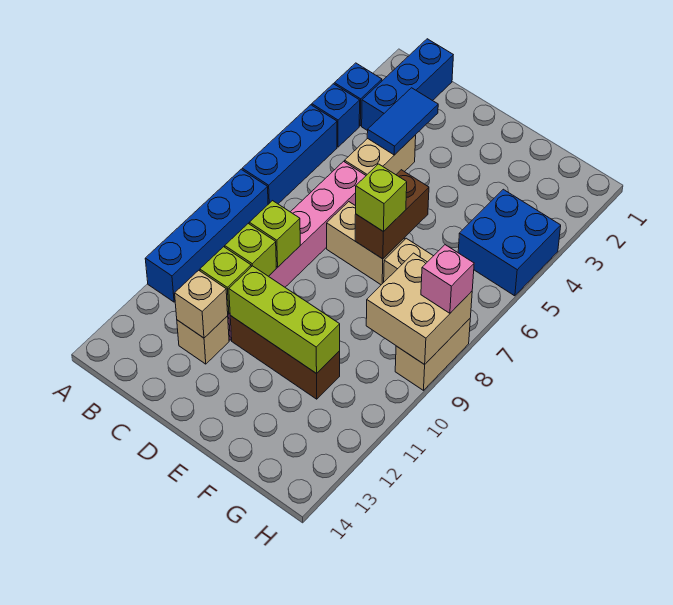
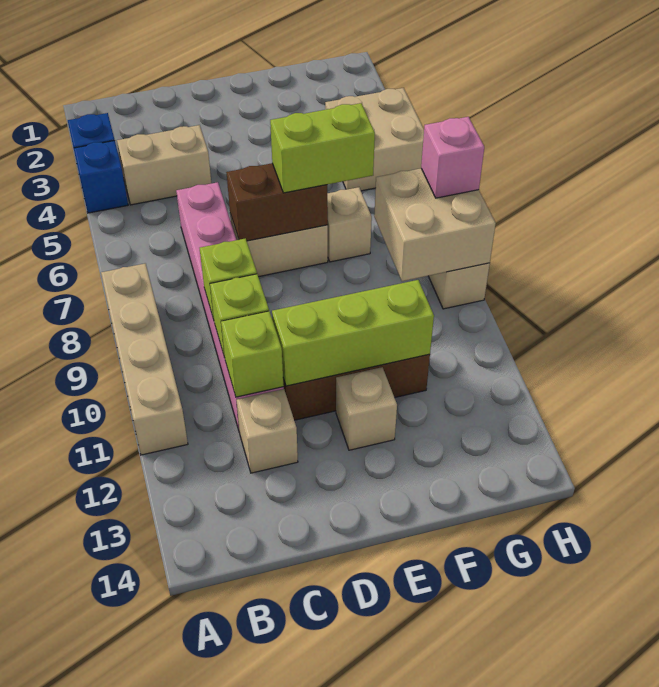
blue brick A5:A7 level 1 -> none
blue brick A8:A11 level 1 -> tan brick A8:A11 level 1
blue brick B1:B3 level 1 -> none
blue tile C3:C4 level 2 -> none
tan brick C4:C5 level 1 -> tan brick B4:C4 level 1
tan brick C12 level 2 -> tan brick E12 level 1
brown brick E6:E7 level 2 -> brown brick D7:E7 level 2
lime brick E7 level 3 -> lime brick E7:F7 level 3
blue brick G4:H5 level 1 -> tan brick G4:H5 level 1

